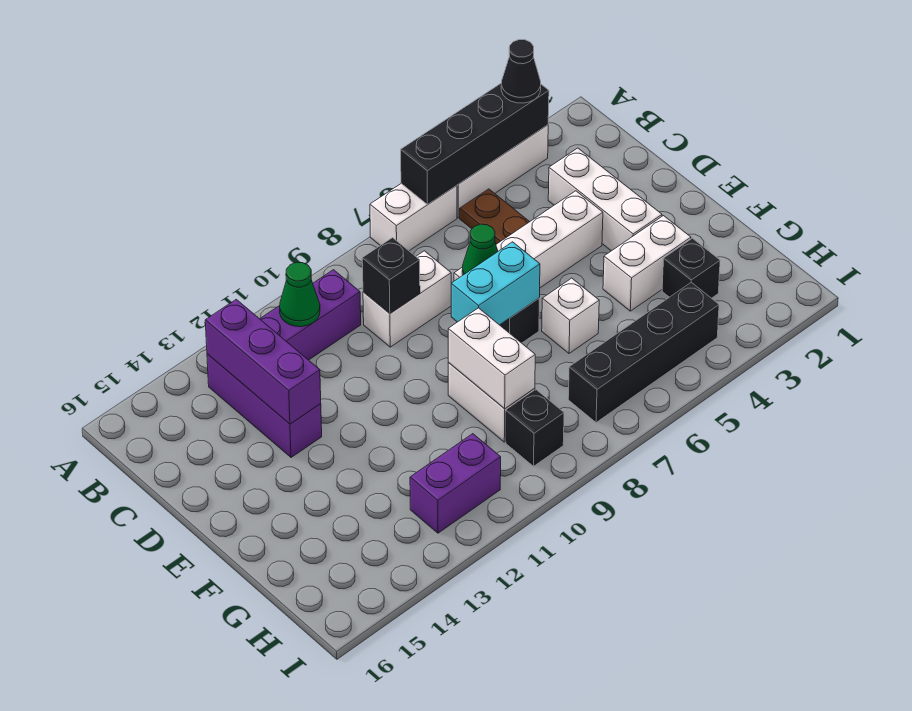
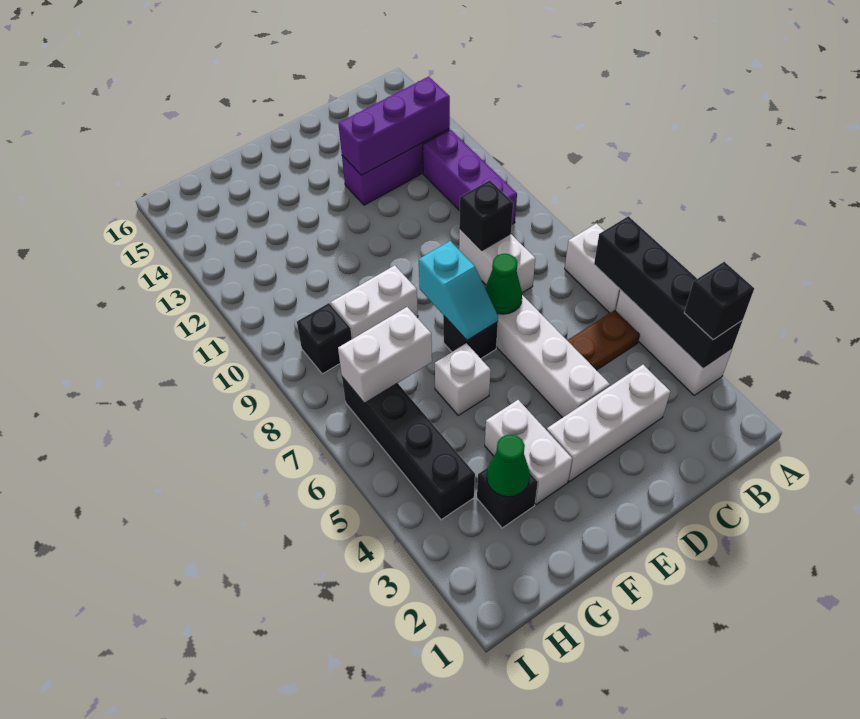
black cone A3 level 3 -> black brick A3 level 3
green cone B11 level 2 -> green cone G3 level 2
cyan brick E7:E8 level 2 -> cyan slope E7:E8 level 2 top 8
white brick F9:G9 level 2 -> white brick G7:H7 level 2
purple brick H11:H12 level 1 -> none

